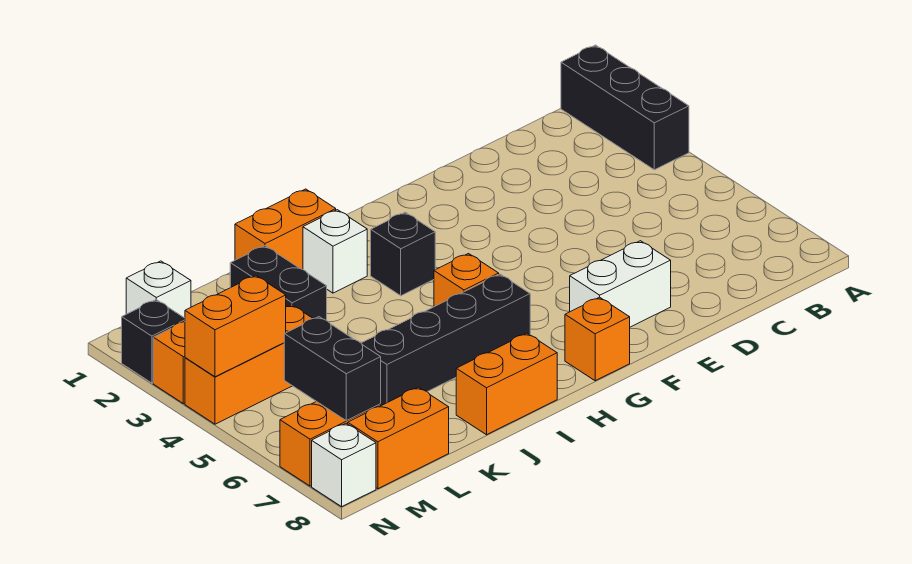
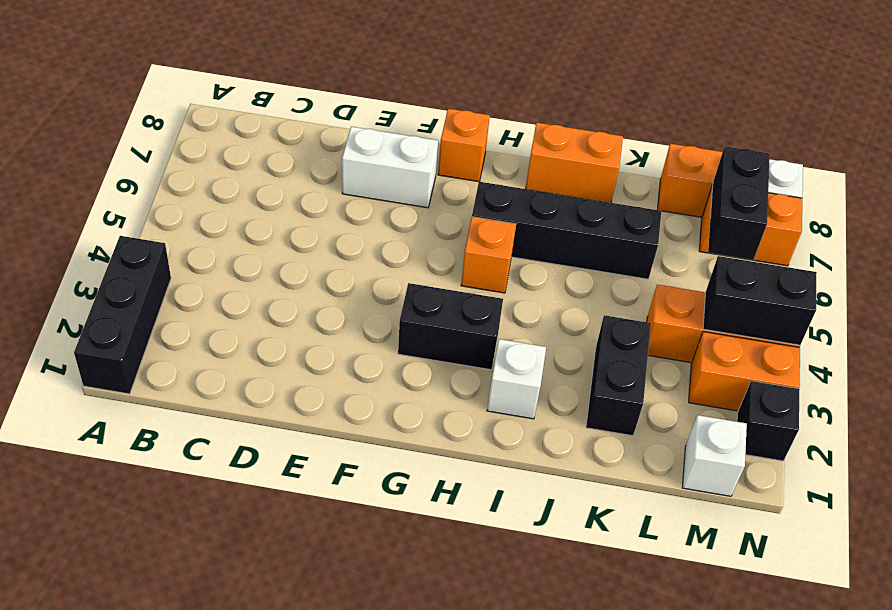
black brick H3 level 1 -> black brick G3:H3 level 1
orange brick I1:J1 level 1 -> none
orange brick M4:N4 level 2 -> black brick M4:N4 level 2

